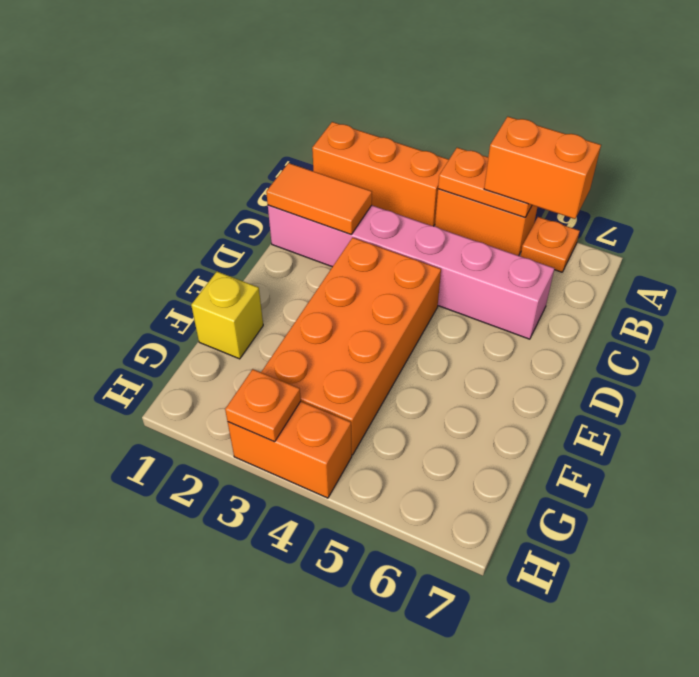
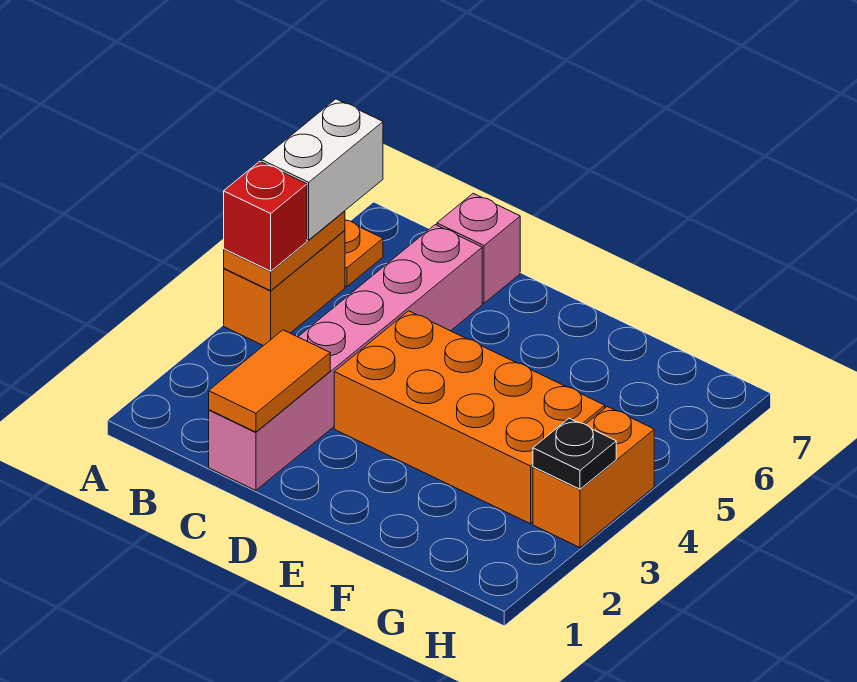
orange brick A1:A3 level 1 -> none
none -> red brick A4 level 3
orange brick A5:A6 level 3 -> white brick A5:A6 level 3
none -> pink brick C7 level 1
yellow brick F1 level 1 -> none
orange plate H3 level 2 -> black plate H3 level 2

